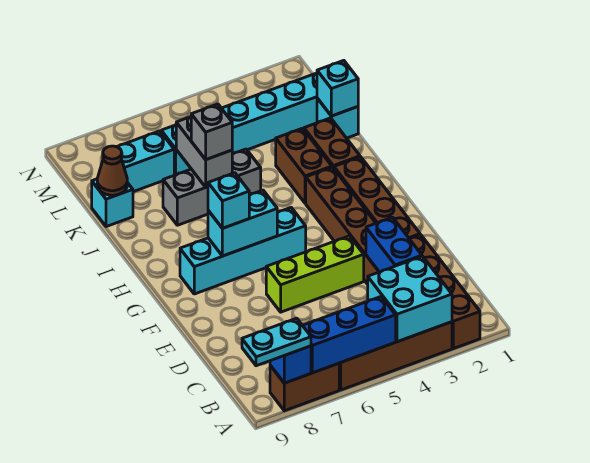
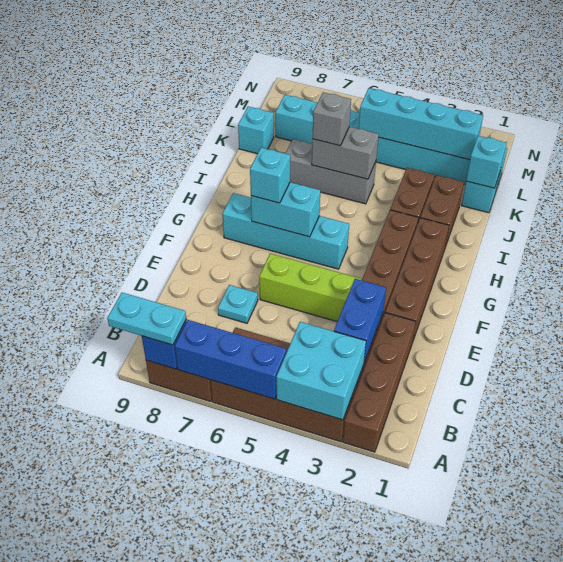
none -> cyan plate D7 level 1
grey brick J6:K6 level 2 -> grey brick J5:J6 level 2
brown cone K9 level 2 -> none
none -> cyan brick L2:L5 level 2

